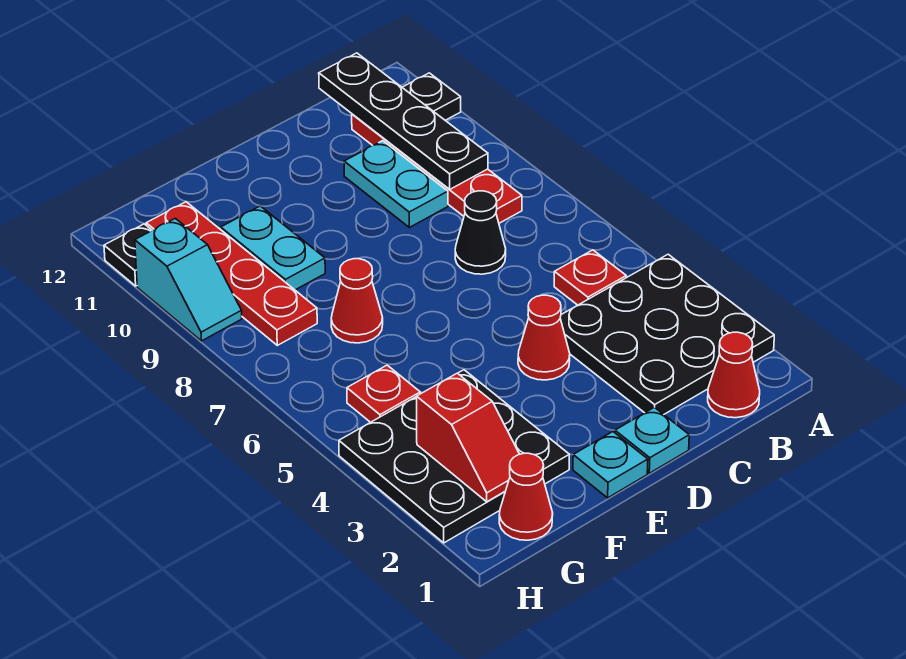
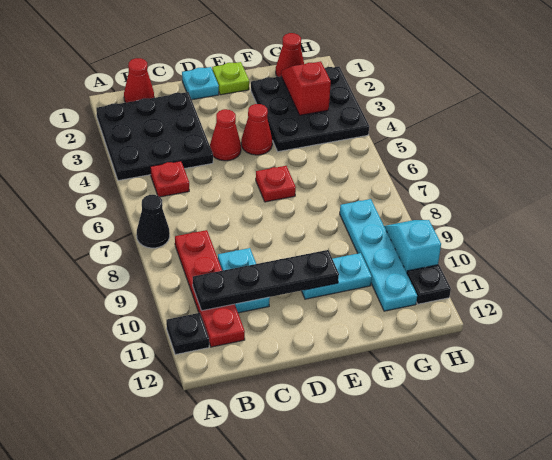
black plate B9:B12 level 2 -> black plate B10:E10 level 2
black cone C7 level 1 -> black cone A7 level 1
cyan plate E1 level 1 -> lime plate E1 level 1
red cone F7 level 1 -> red cone E4 level 1
cyan plate F9:F10 level 1 -> cyan plate E10:F10 level 1
red plate G5 level 1 -> red plate E6 level 1
red plate G8:G11 level 1 -> cyan plate G8:G11 level 1

